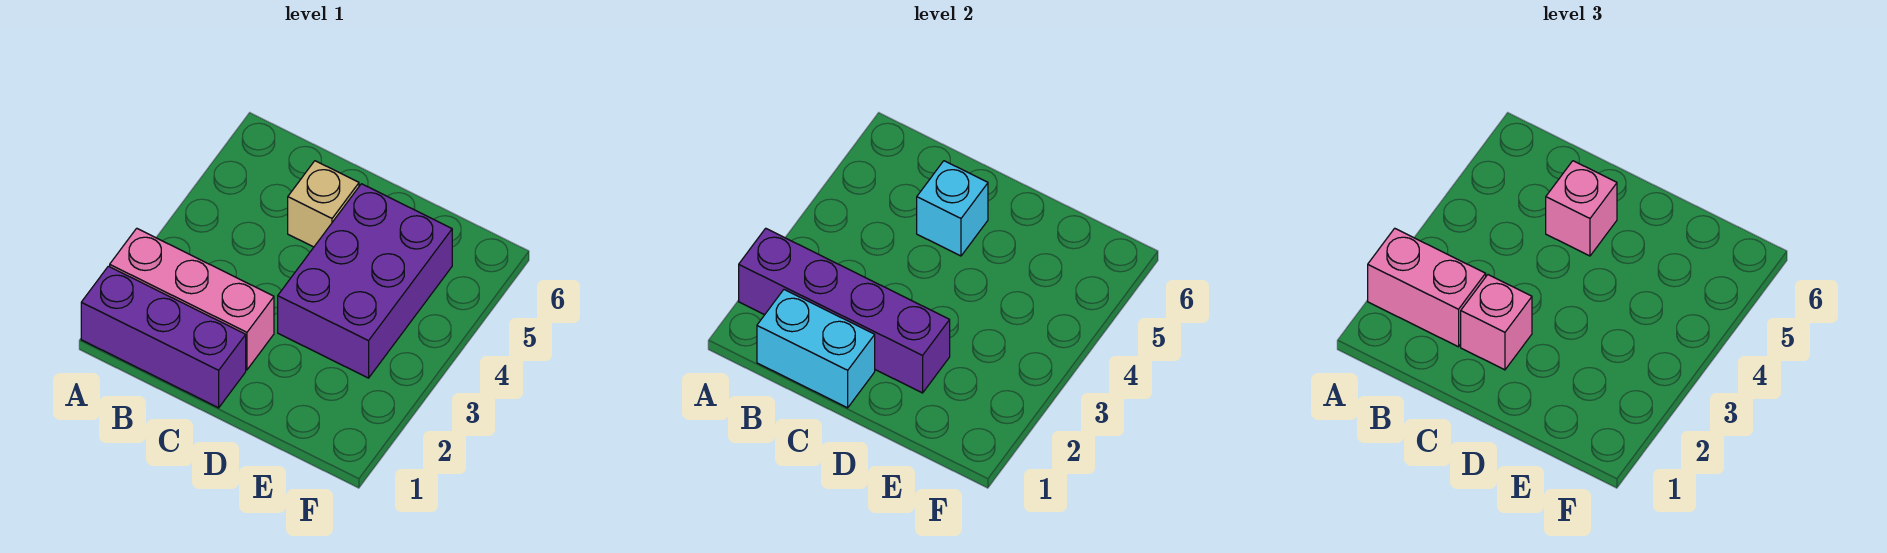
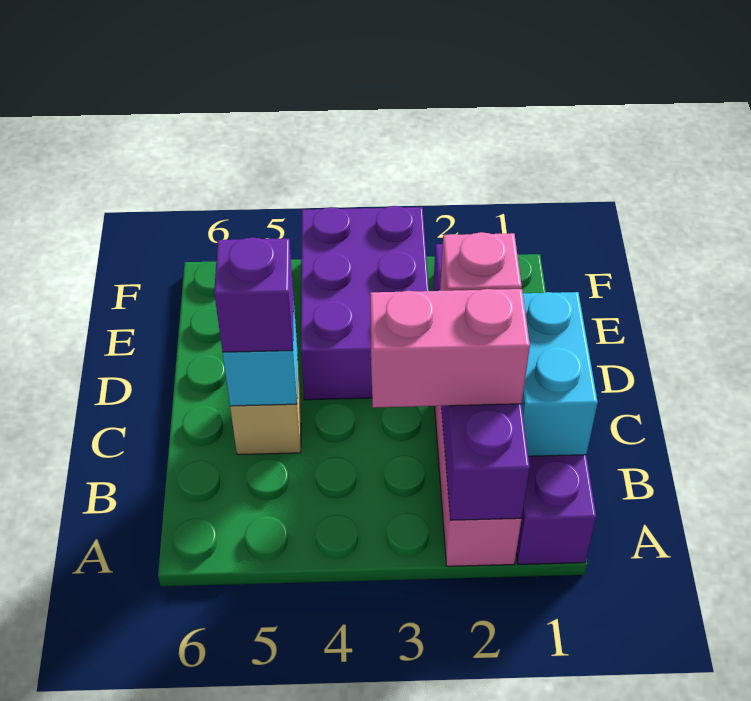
pink brick A2:B2 level 3 -> pink brick B2:B3 level 3
pink brick C5 level 3 -> purple brick C5 level 3
purple brick D3:E5 level 1 -> purple brick D3:F4 level 1

